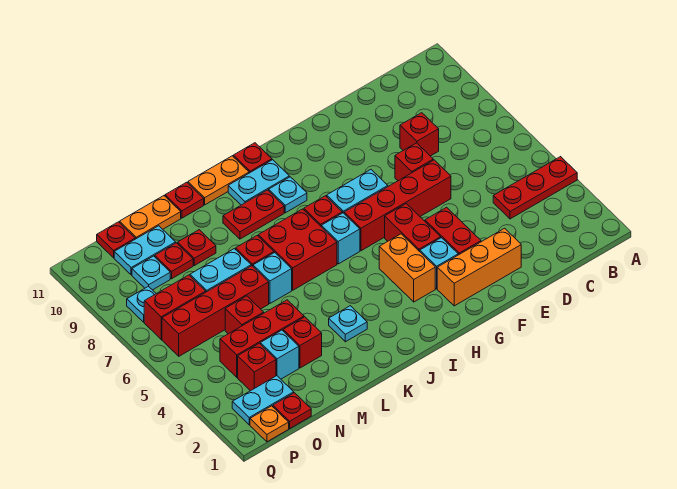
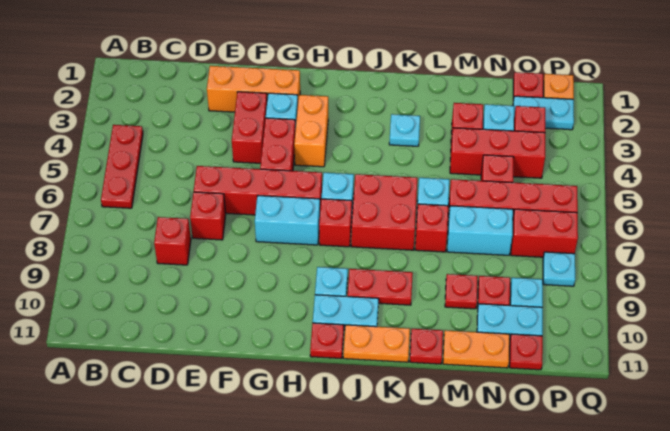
red plate A4:C4 level 1 -> red plate B4:B6 level 1

